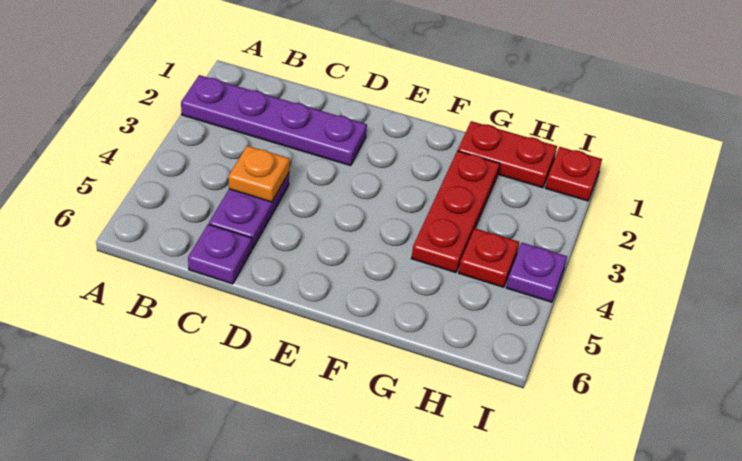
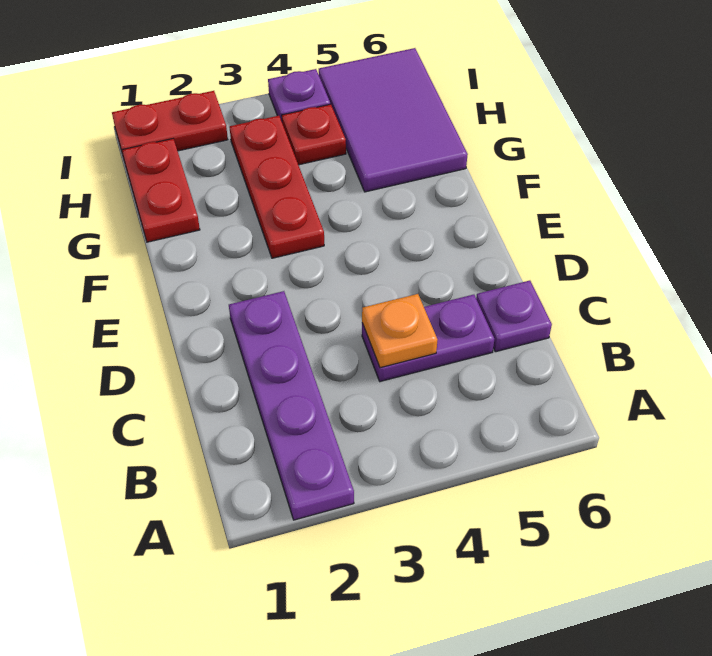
red plate G2:G4 level 1 -> red plate F3:H3 level 1
none -> purple tile G5:I6 level 1
red plate I1 level 1 -> red plate I1:I2 level 1

